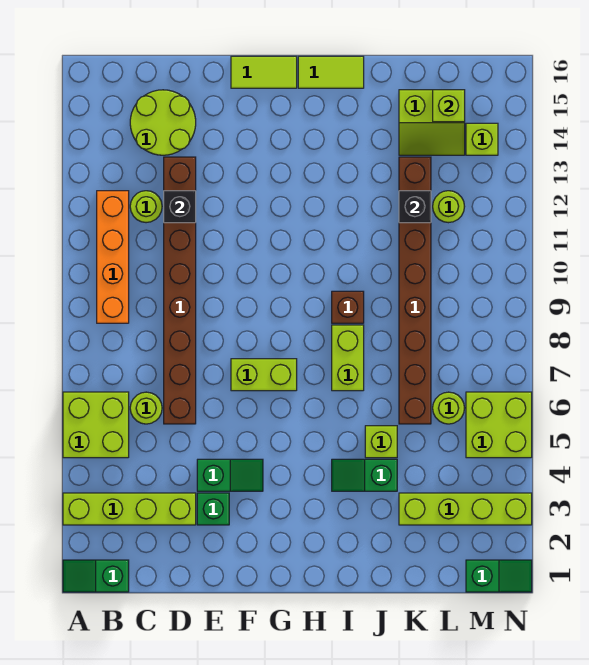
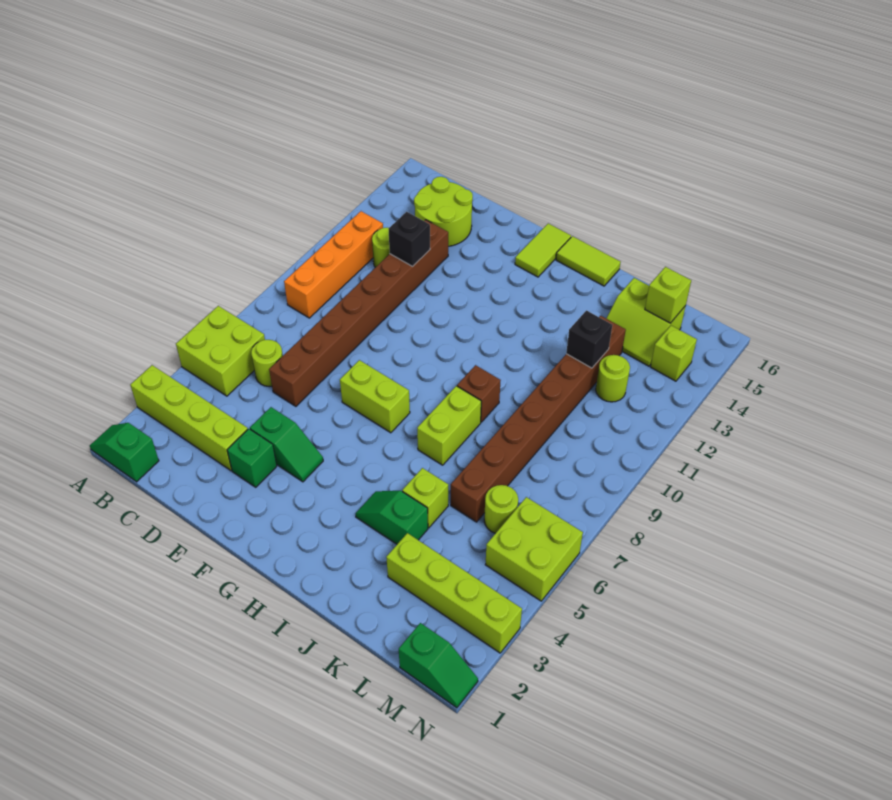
lime tile F16:G16 level 1 -> lime tile G15:G16 level 1

